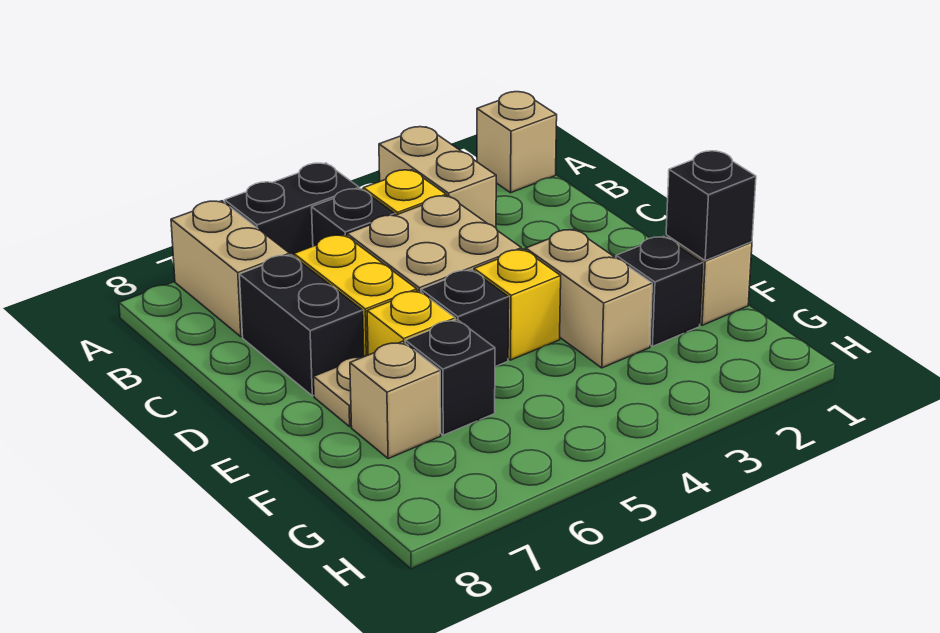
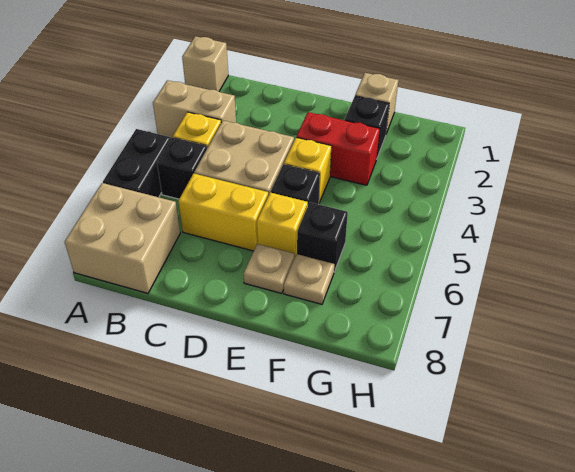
tan brick A7:B7 level 1 -> tan brick A7:B8 level 1
black brick C7:D7 level 1 -> none
tan brick E3:F3 level 1 -> red brick E3:F3 level 1
black brick F1 level 2 -> none
tan brick F7 level 1 -> tan plate F7 level 1

